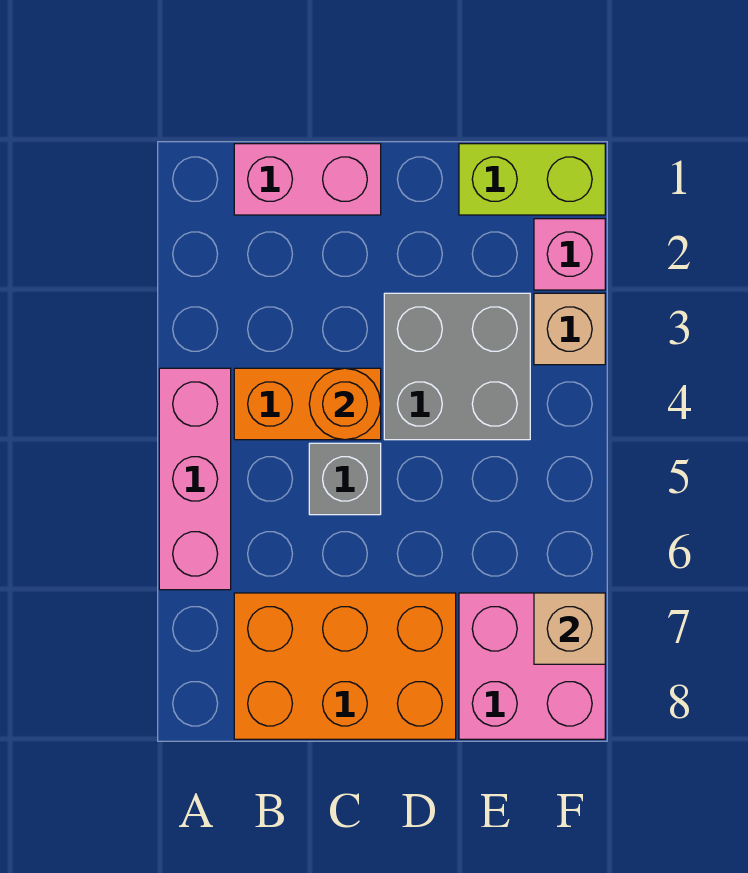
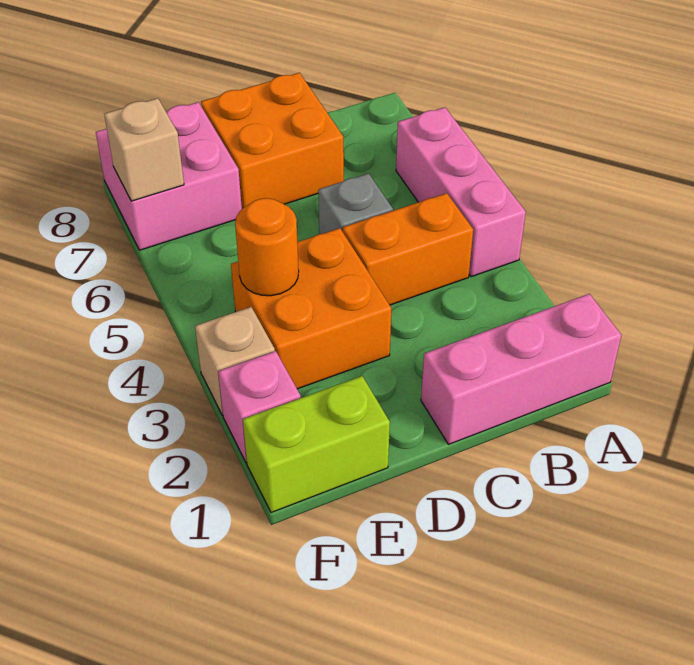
pink brick B1:C1 level 1 -> pink brick A1:C1 level 1
orange brick B7:D8 level 1 -> orange brick C7:D8 level 1
orange round brick C4 level 2 -> orange round brick E4 level 2
grey brick D3:E4 level 1 -> orange brick D3:E4 level 1

